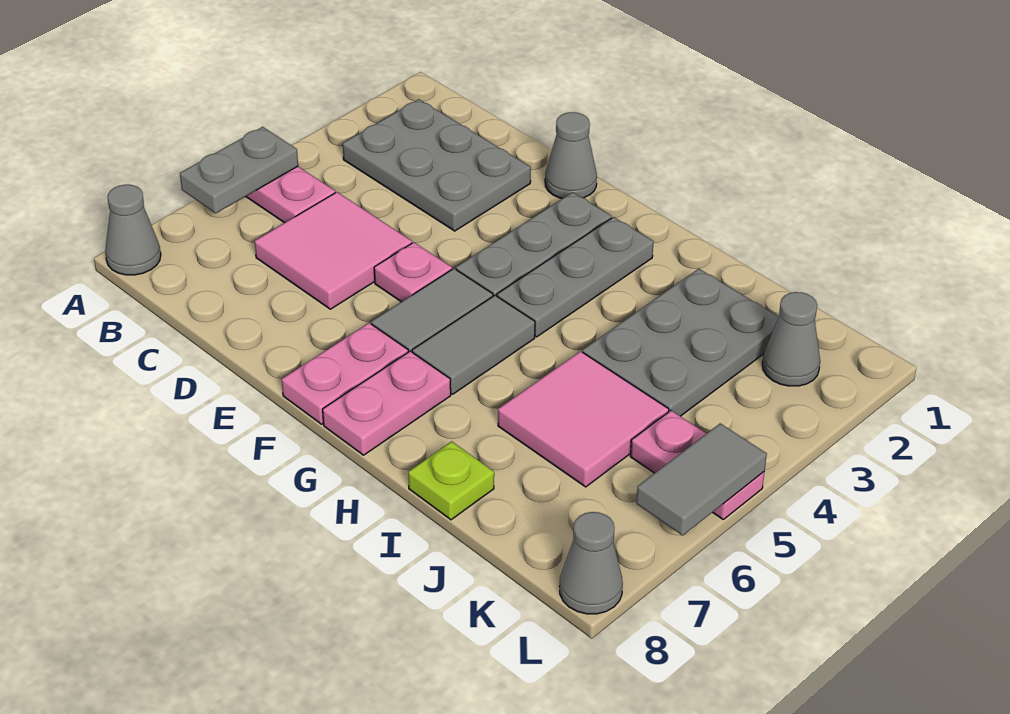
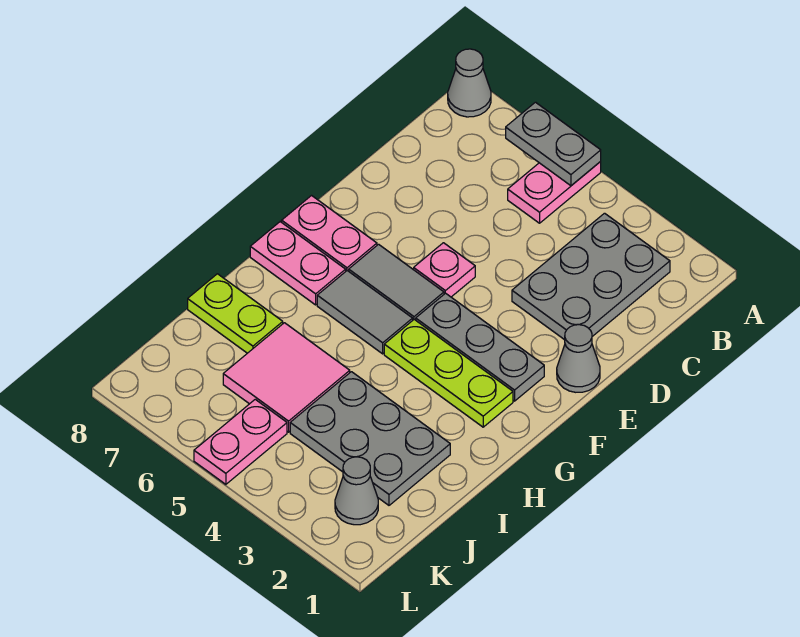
pink tile C5:D6 level 1 -> none
grey plate G2:G4 level 1 -> lime plate G2:G4 level 1
lime plate I8 level 1 -> lime plate I7:I8 level 1
grey tile L5:L6 level 2 -> none
grey cone L8 level 1 -> none

